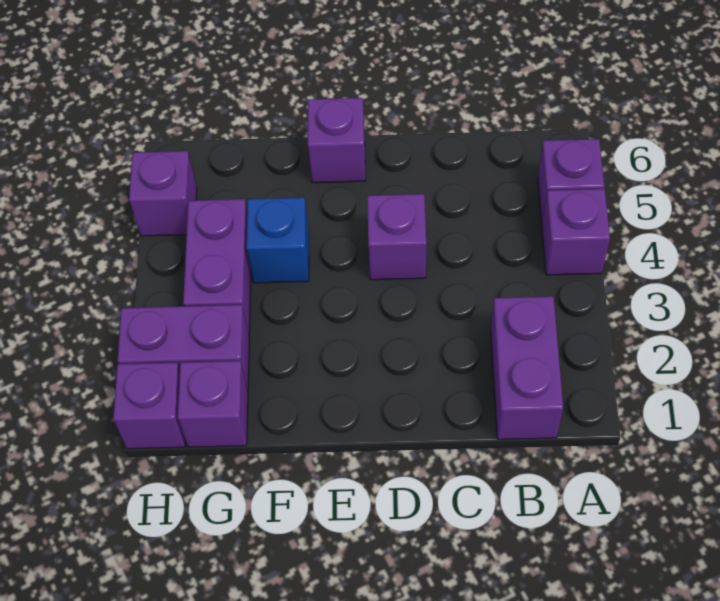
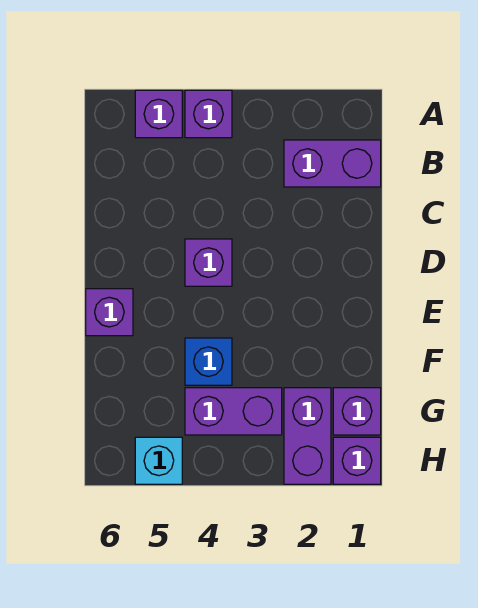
purple brick H5 level 1 -> cyan brick H5 level 1

